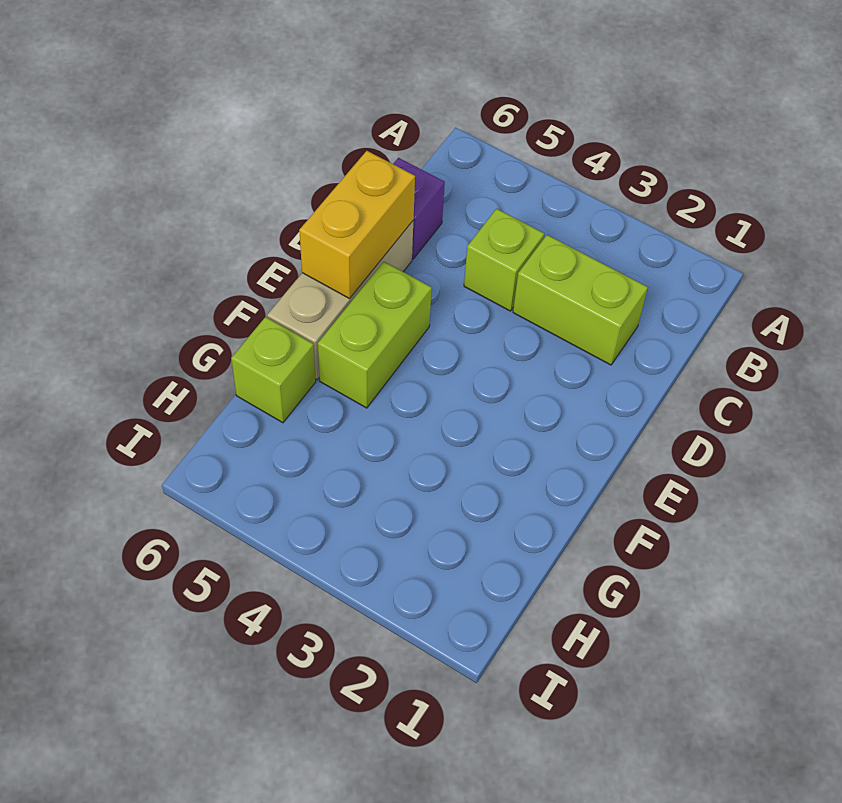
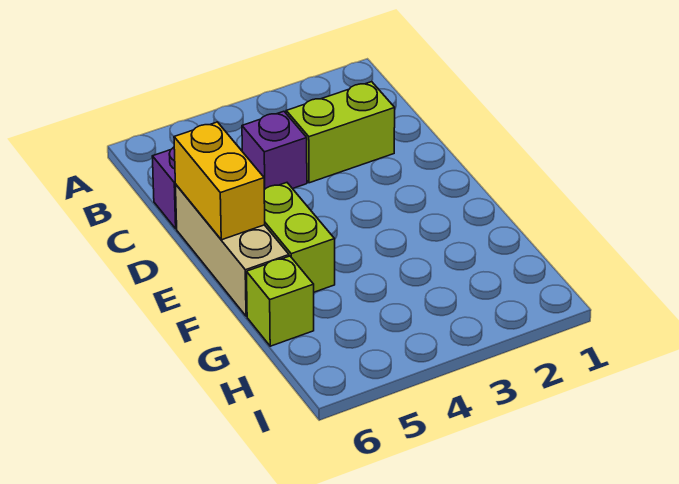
lime brick C4 level 1 -> purple brick C4 level 1

